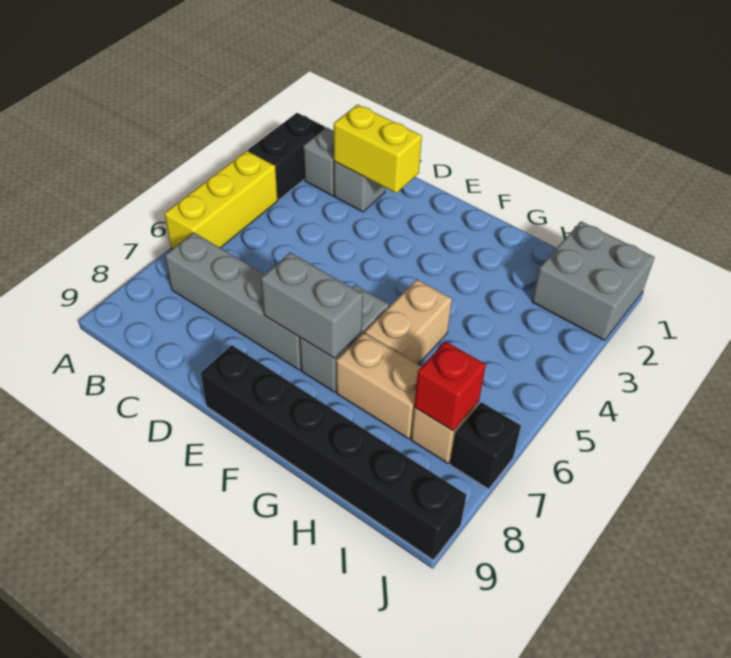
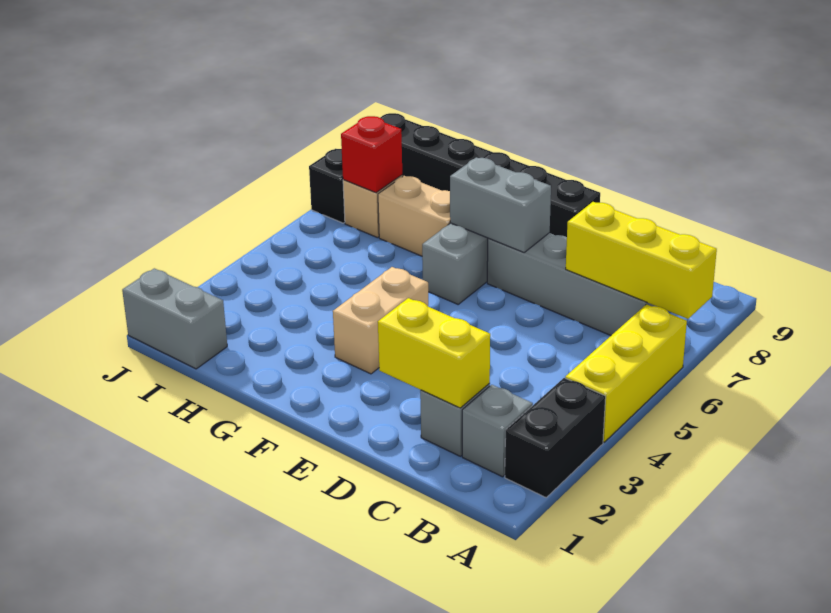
none -> yellow brick A7:C7 level 2
tan brick G5:G6 level 1 -> tan brick F3:F4 level 1
grey brick I1:J2 level 1 -> grey brick I1:J1 level 1

